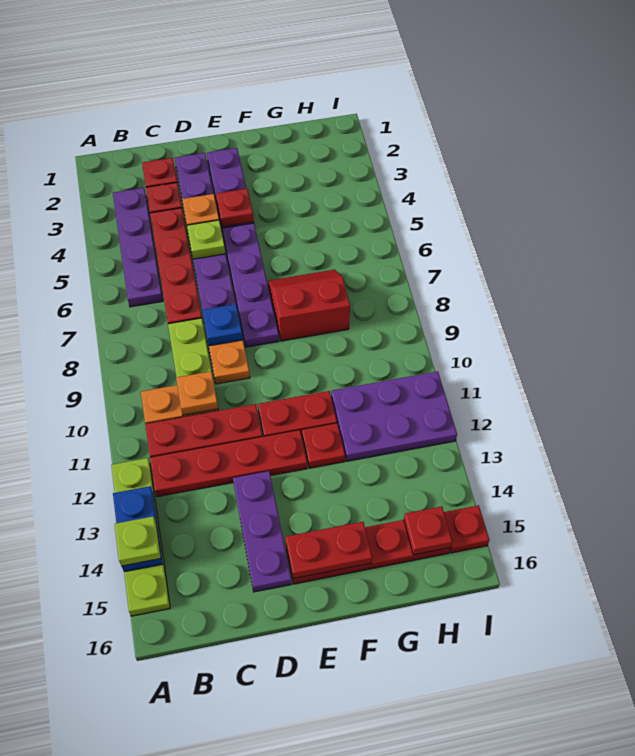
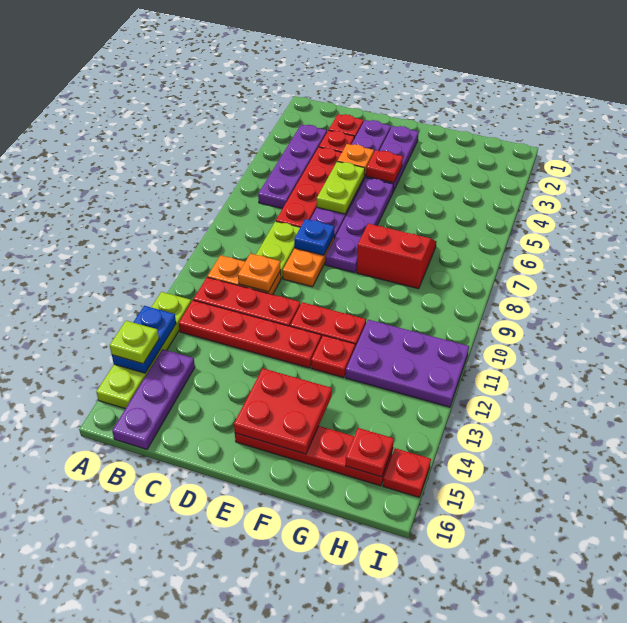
lime plate D5 level 2 -> lime plate D5:D6 level 2
purple plate D13:D15 level 1 -> purple plate B14:B16 level 1
red plate E15:F15 level 2 -> red plate E14:F15 level 2

